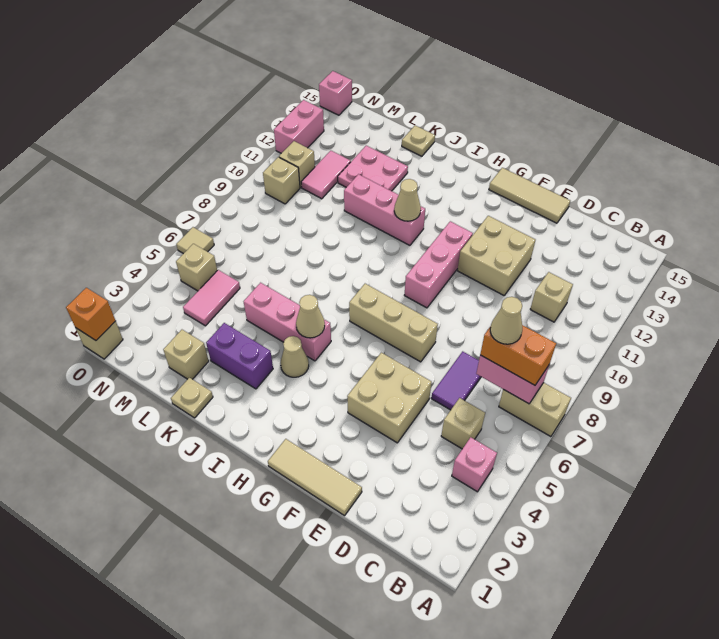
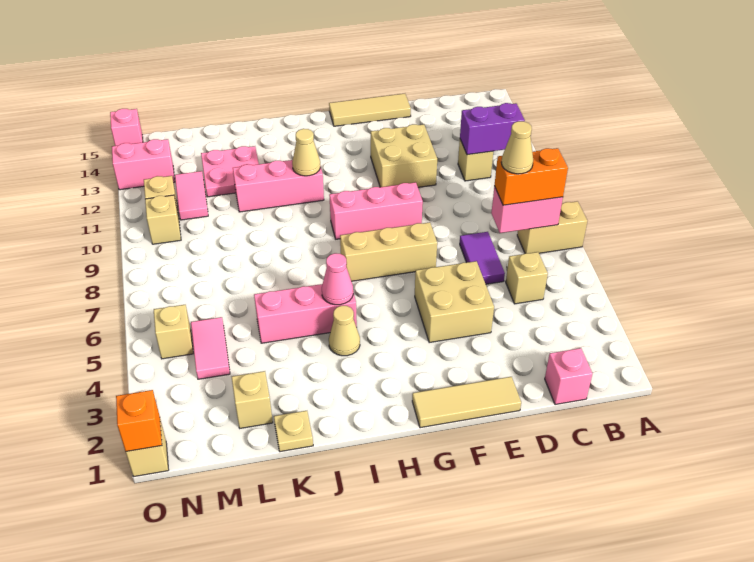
pink brick B4 level 1 -> pink brick C1 level 1
pink brick G9:G11 level 1 -> pink brick F9:H9 level 1
tan cone I5 level 2 -> pink cone I5 level 2
purple brick J3:K3 level 1 -> purple brick B11:C11 level 2
tan plate K15 level 1 -> none
tan tile O6 level 1 -> none
pink brick O12:O13 level 1 -> pink brick N13:O13 level 1

